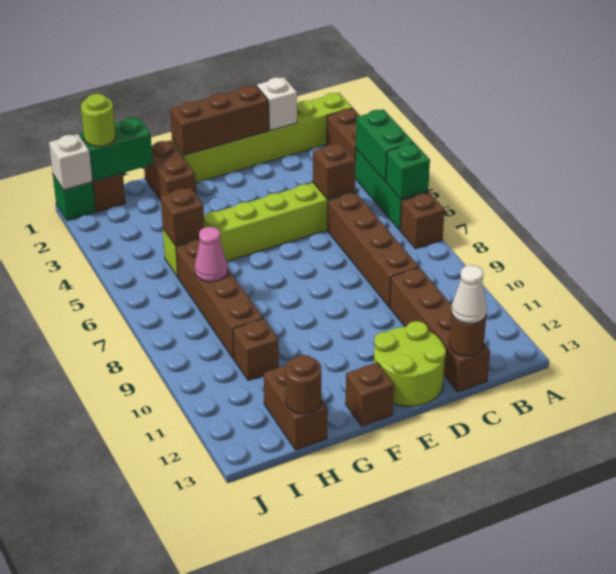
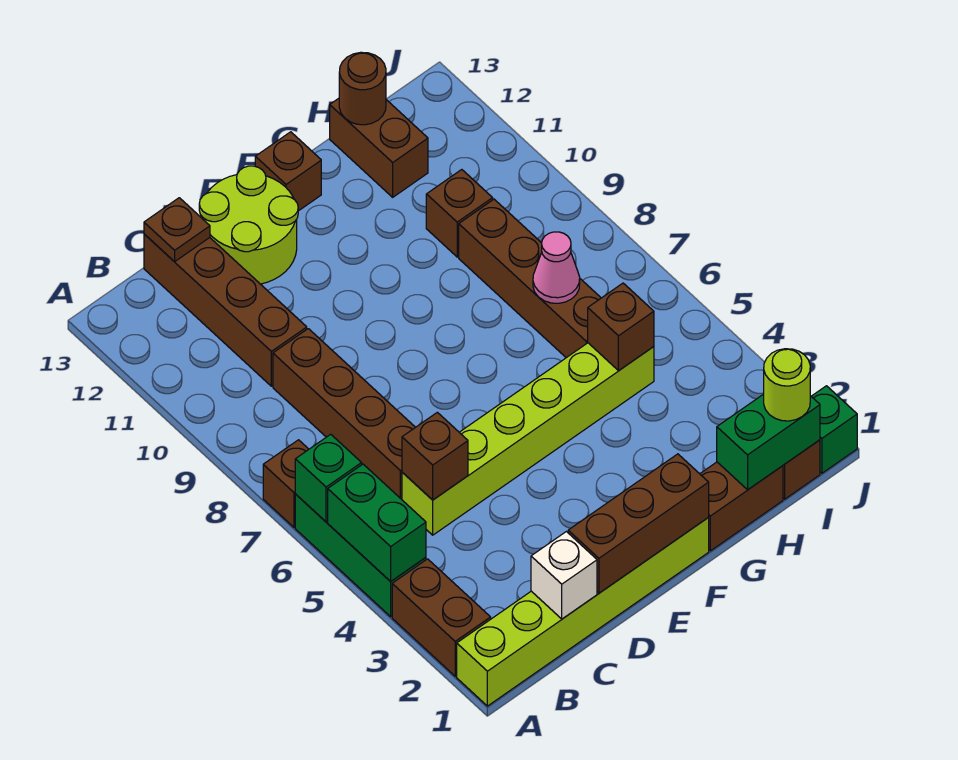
brown round brick C13 level 2 -> brown plate C13 level 2
white cone C13 level 3 -> none
brown brick G1:G2 level 1 -> brown brick G1:H1 level 1
white brick J1 level 2 -> none

